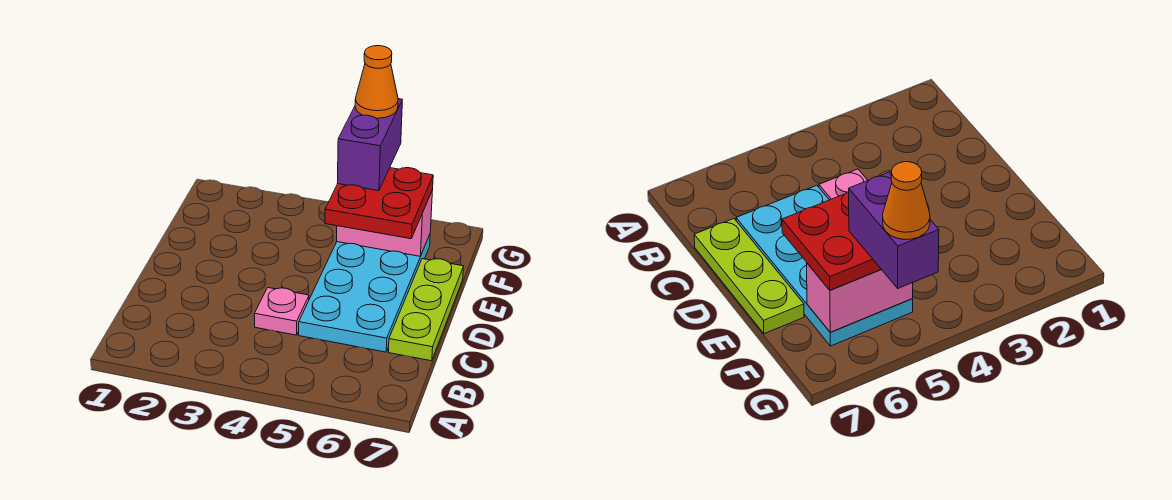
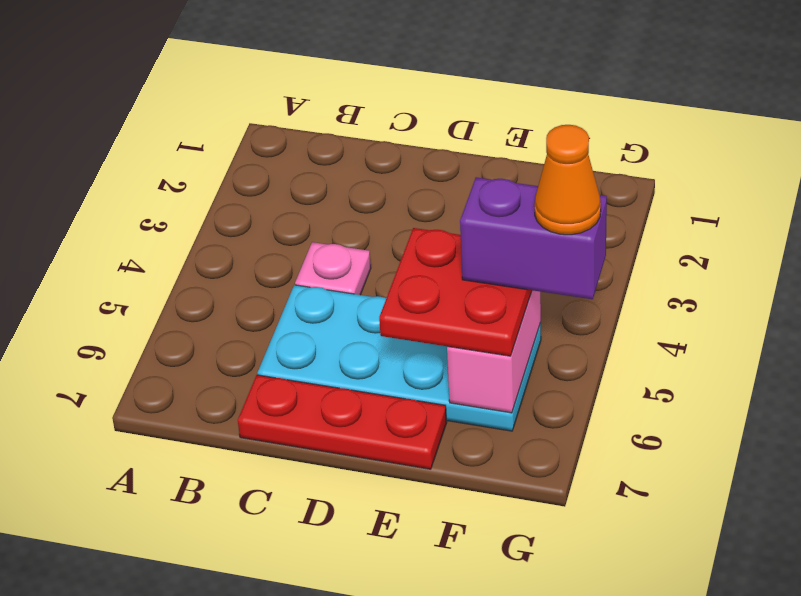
lime plate C7:E7 level 1 -> red plate C7:E7 level 1

